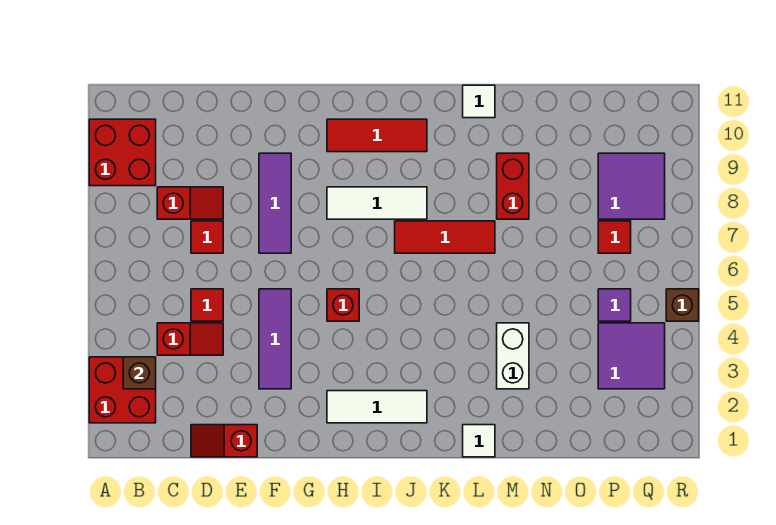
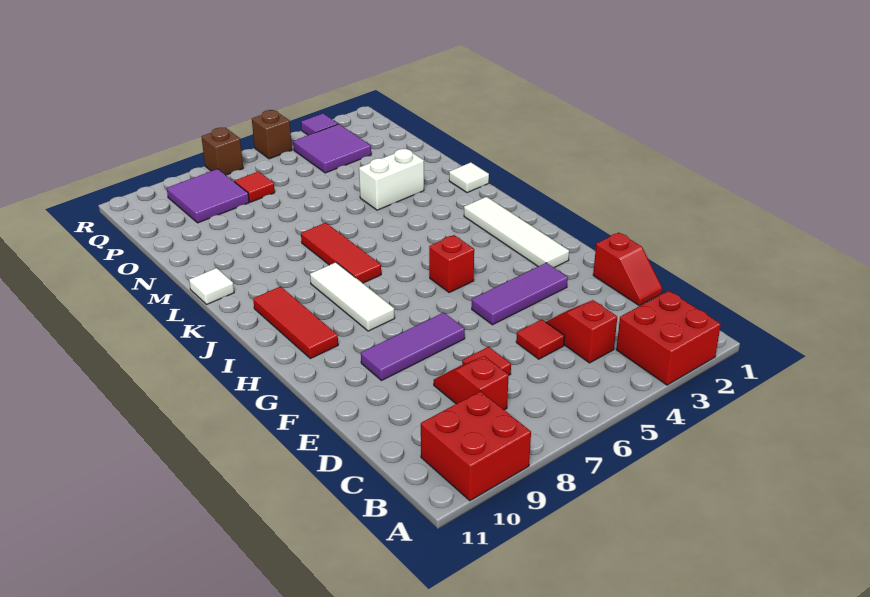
brown brick B3 level 2 -> brown brick R7 level 1
white tile H2:J2 level 1 -> white tile G2:J2 level 1
red brick M8:M9 level 1 -> none
purple tile P5 level 1 -> purple tile R3 level 1

